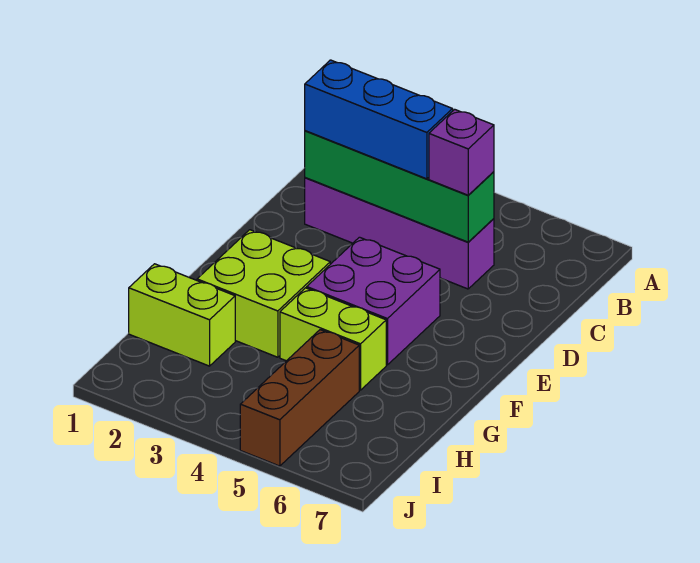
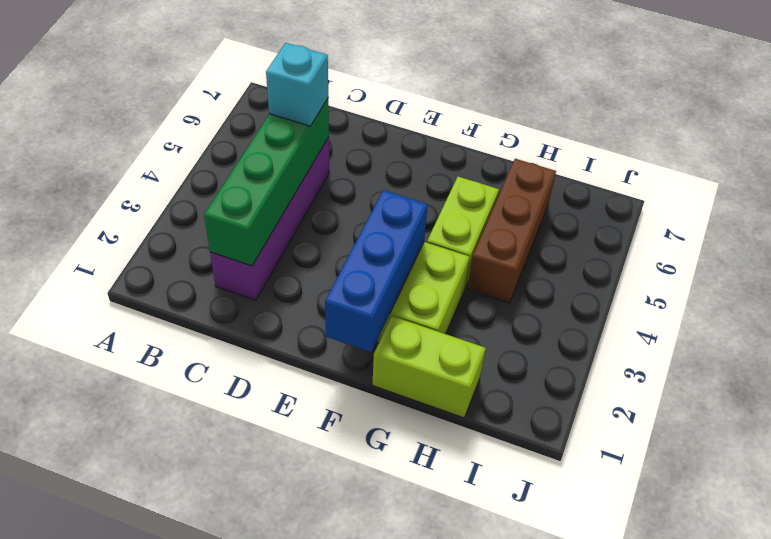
blue brick C2:C4 level 3 -> blue brick F1:F3 level 2
purple brick C5 level 3 -> cyan brick C5 level 3
purple brick E4:F5 level 1 -> none
lime brick H1:H2 level 1 -> lime brick G1:H1 level 1
brown brick H5:J5 level 1 -> brown brick H4:H6 level 1

